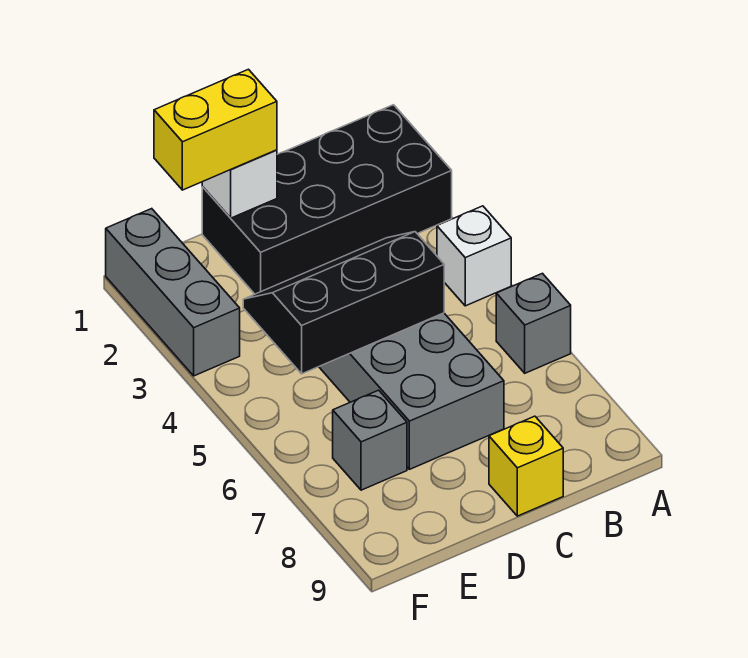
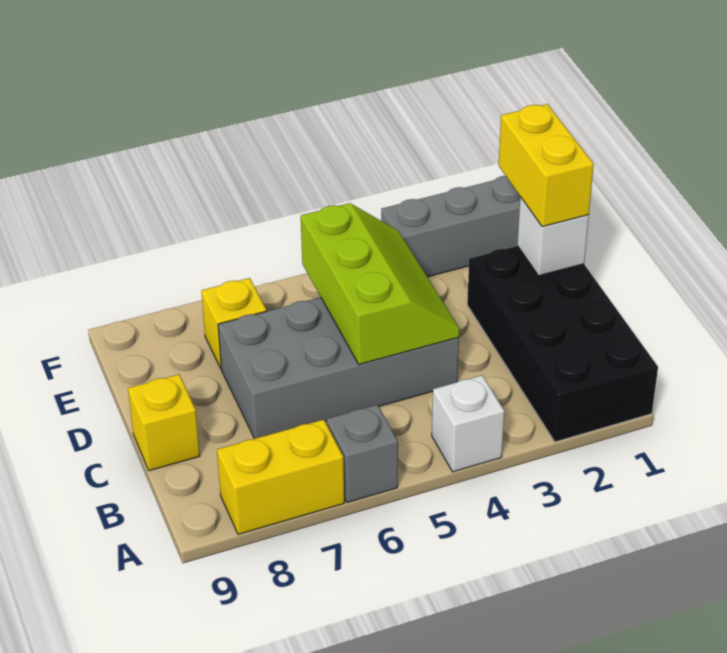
none -> yellow brick A7:A8 level 1
black slope C4:E5 level 2 top 5 -> lime slope C4:E5 level 2 top 5
grey brick E7 level 1 -> yellow brick E7 level 1

